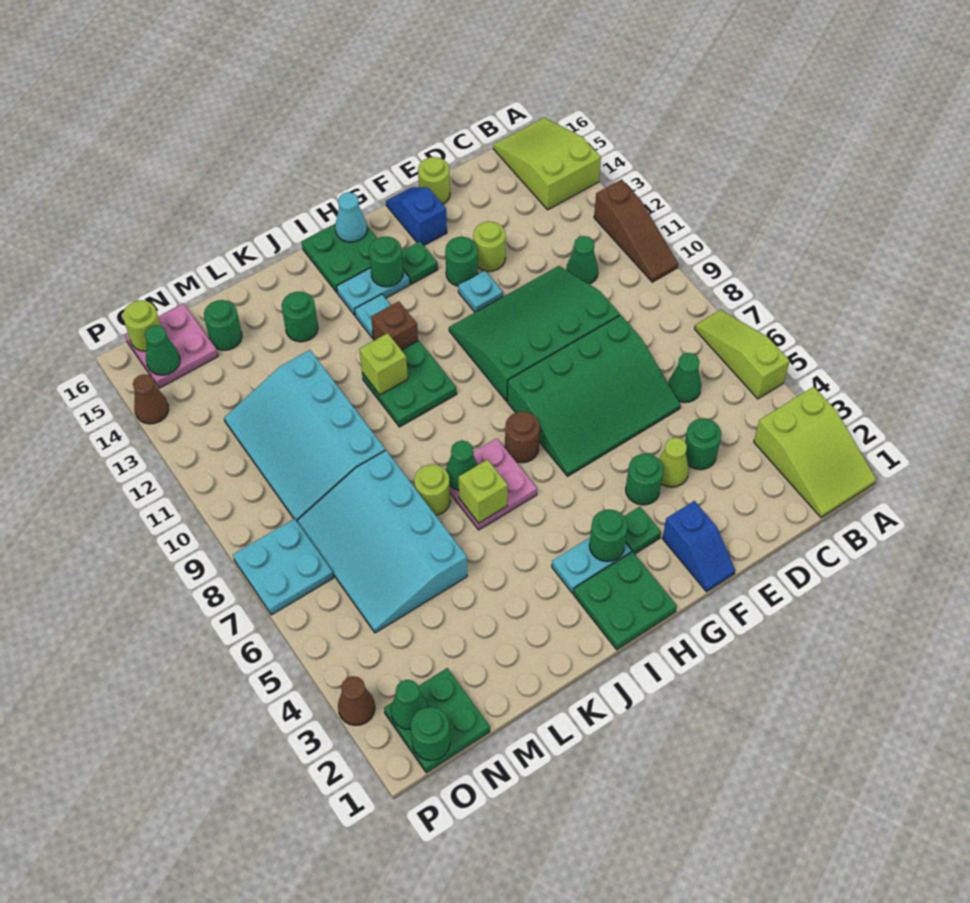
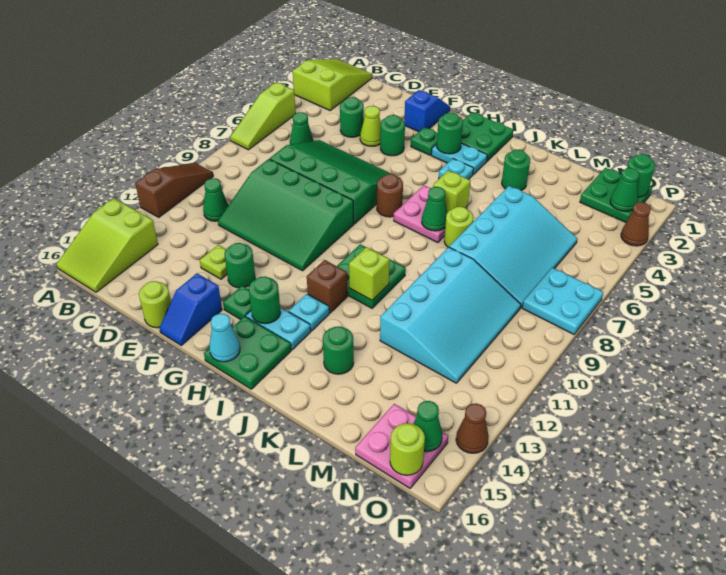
lime round brick E13 level 1 -> lime plate E13 level 1
cyan plate F12 level 1 -> cyan plate I4 level 1
green round brick M15 level 1 -> green round brick K3 level 1

